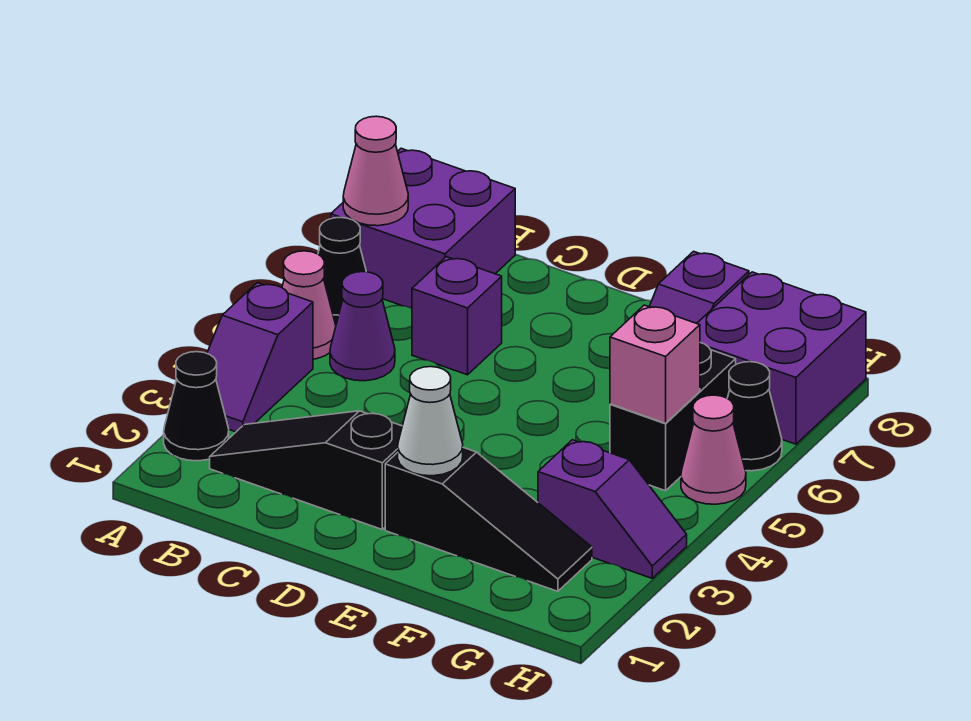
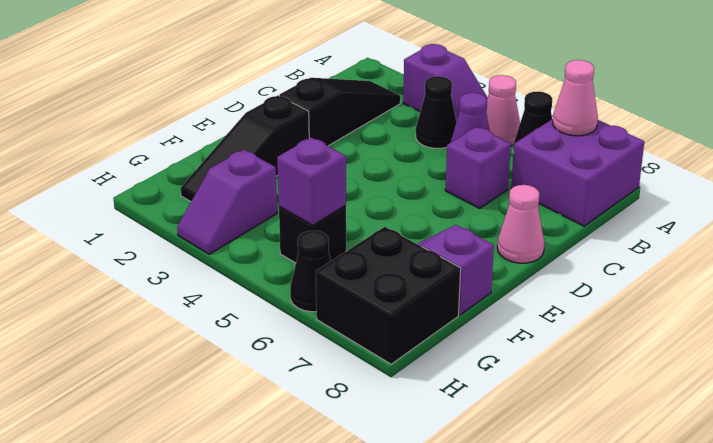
black cone A2 level 1 -> black cone B4 level 1
purple slope A3:A4 level 1 top 4 -> purple slope A3:A4 level 1 top 3
white cone E2 level 2 -> none
black brick G5:G6 level 1 -> black brick G5 level 1
pink brick G5 level 2 -> purple brick G5 level 2
purple brick G7:H8 level 1 -> black brick G7:H8 level 1
pink cone H5 level 1 -> pink cone D8 level 1

